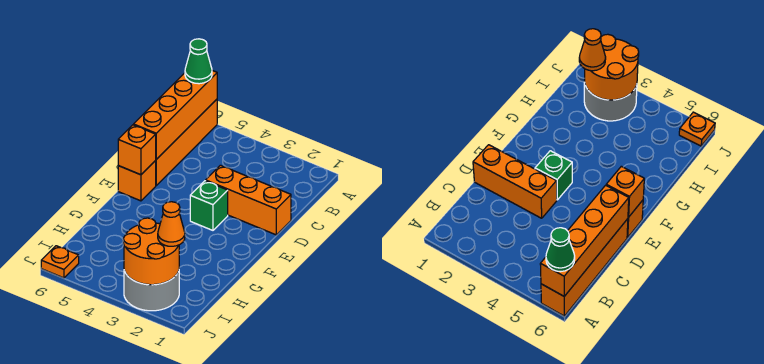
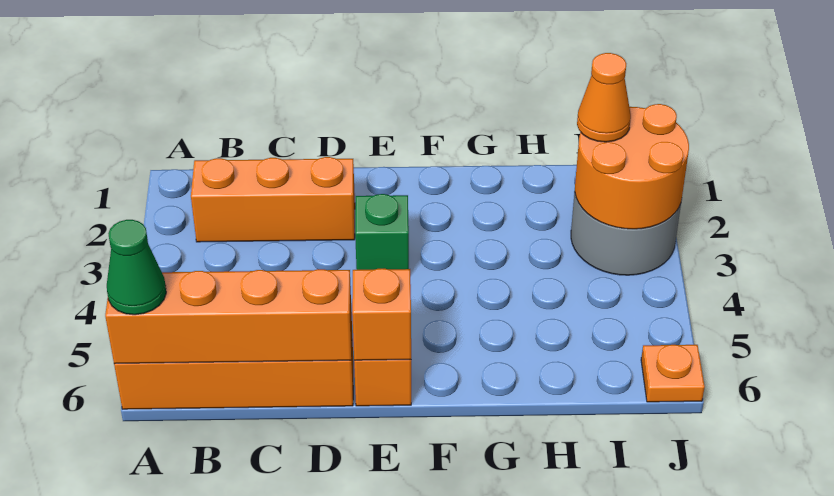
orange brick D1:D3 level 1 -> orange brick B2:D2 level 1

